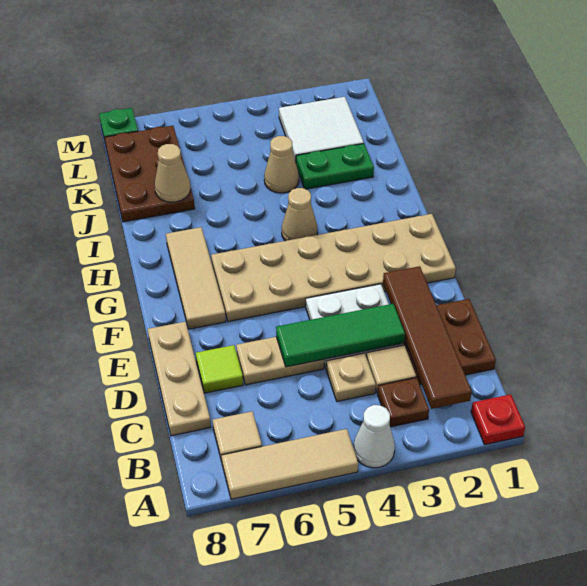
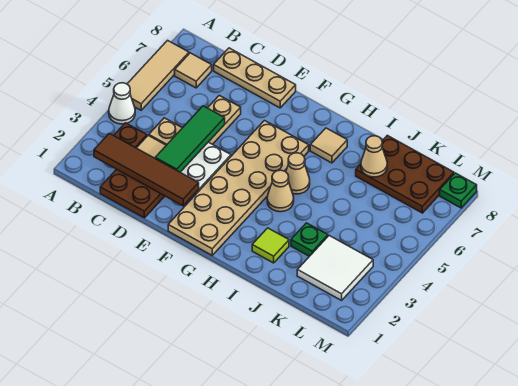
red plate A1 level 1 -> none
lime tile D7 level 1 -> lime tile I2 level 1
tan tile F7:H7 level 1 -> tan tile H7 level 1
green plate J2:J3 level 1 -> green plate J3 level 1
tan cone J4 level 1 -> tan cone H5 level 1

